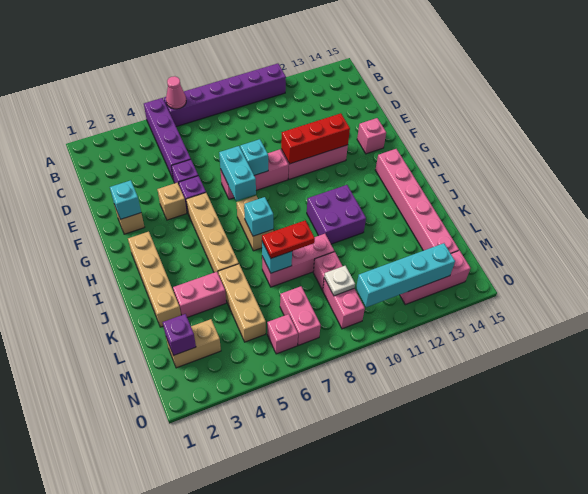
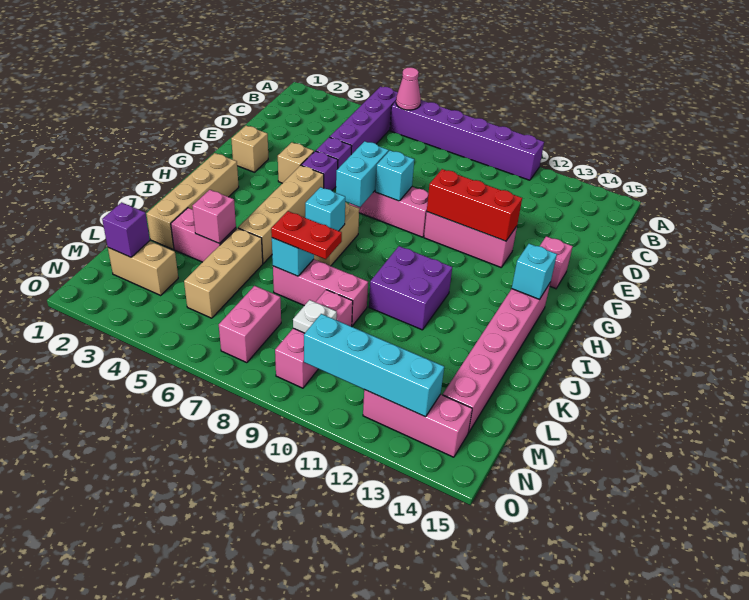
cyan brick F2 level 2 -> cyan brick H14 level 2
pink brick N6 level 1 -> pink brick K4 level 2

